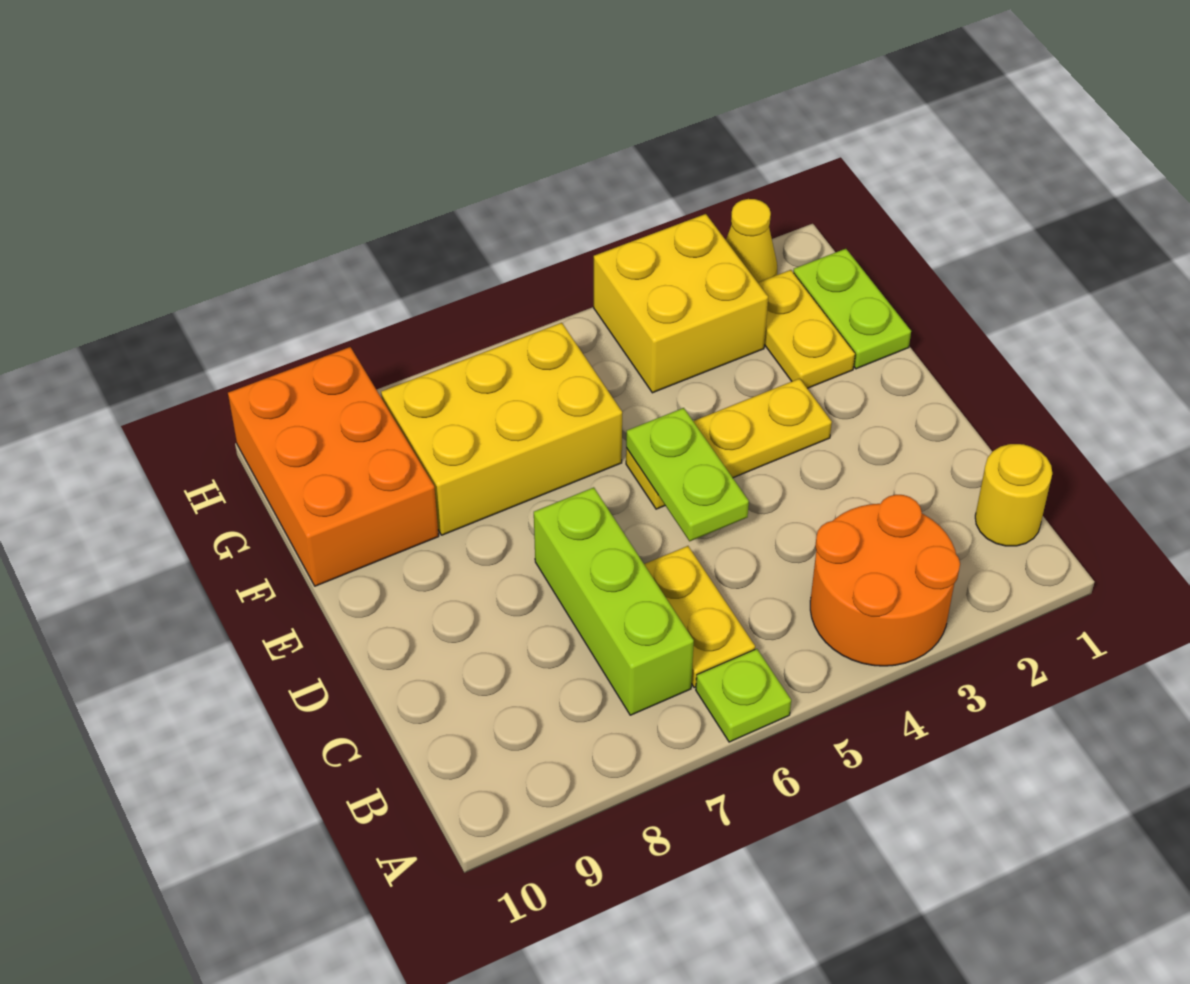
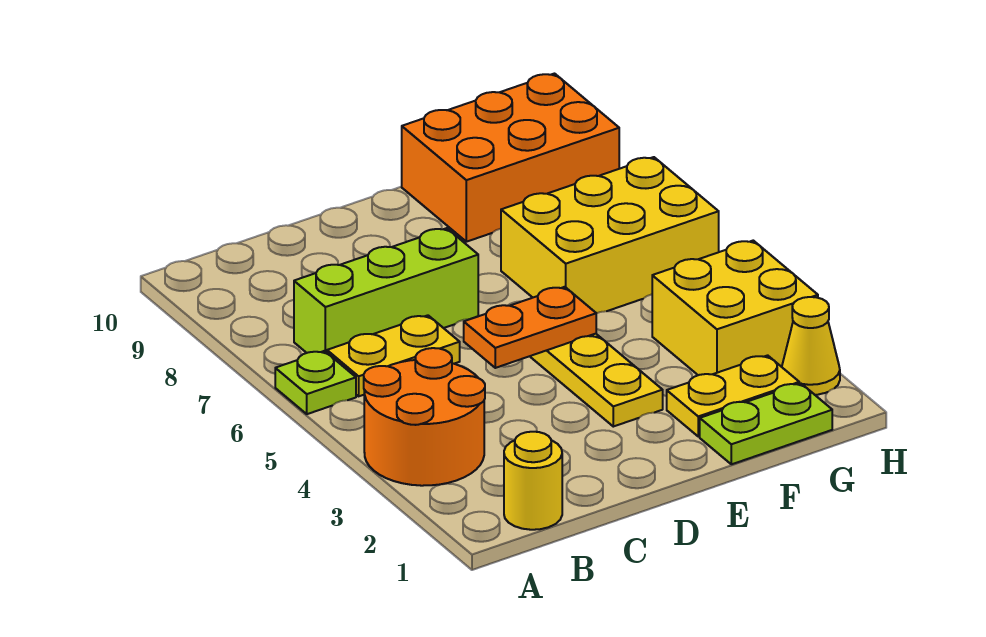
lime plate D5:E5 level 2 -> orange plate D5:E5 level 2
yellow brick F6:G8 level 1 -> yellow brick F6:H7 level 1

